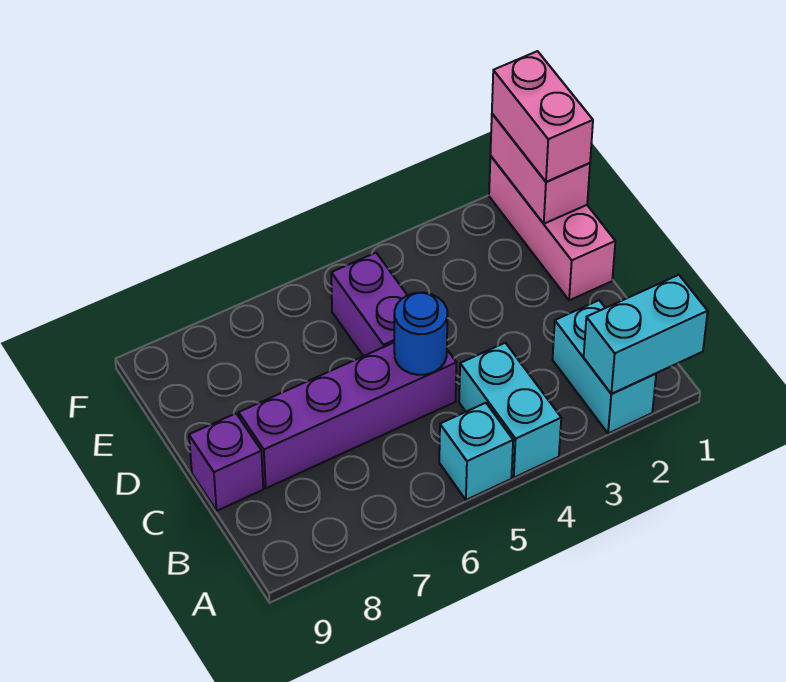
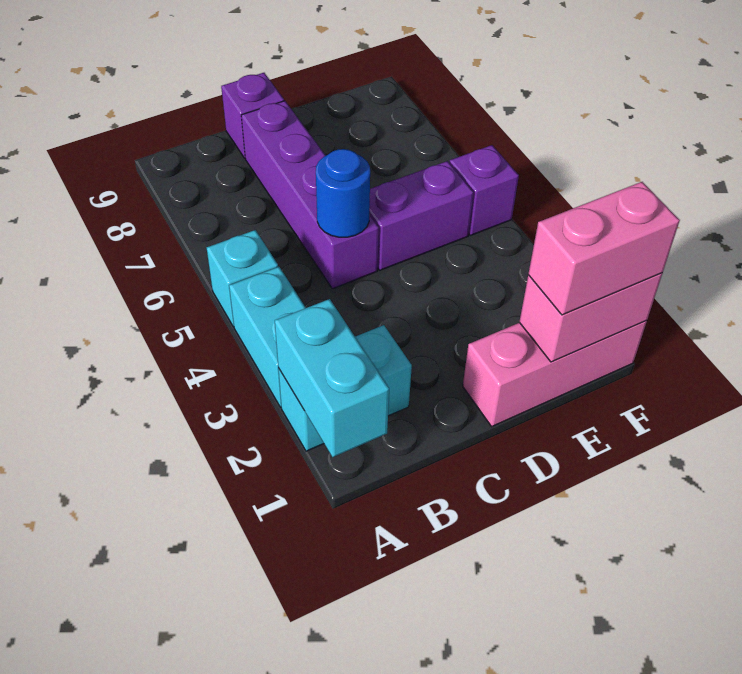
cyan brick A4:B4 level 1 -> cyan brick A3:A4 level 1
none -> purple brick F5 level 1

